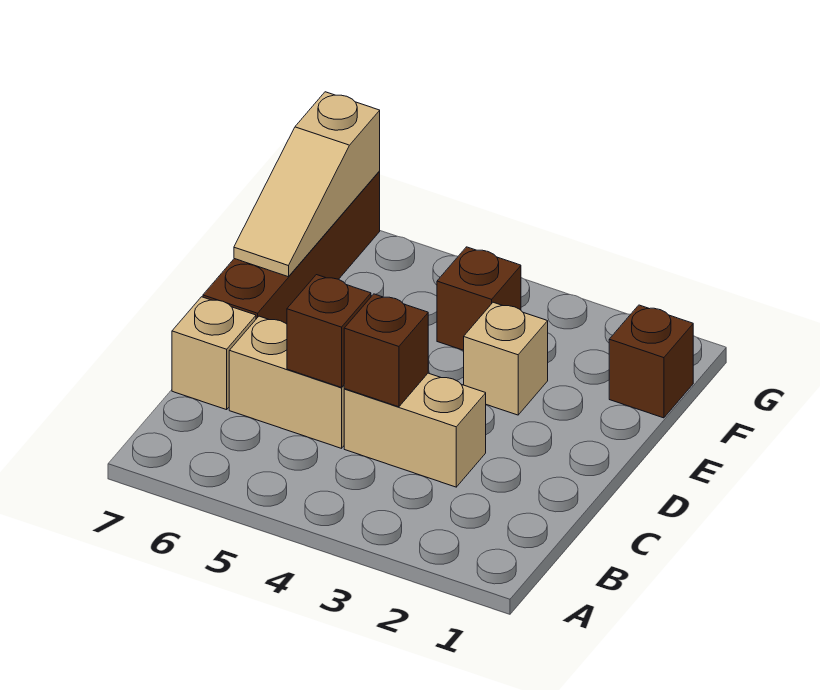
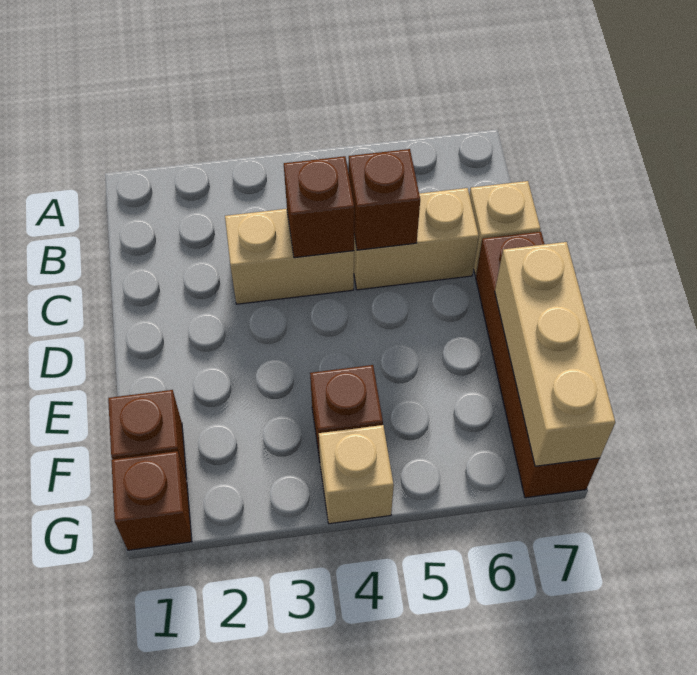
tan brick E3 level 1 -> tan brick G4 level 1
tan slope E7:G7 level 2 top G -> tan brick E7:G7 level 2
none -> brown brick G1 level 1

